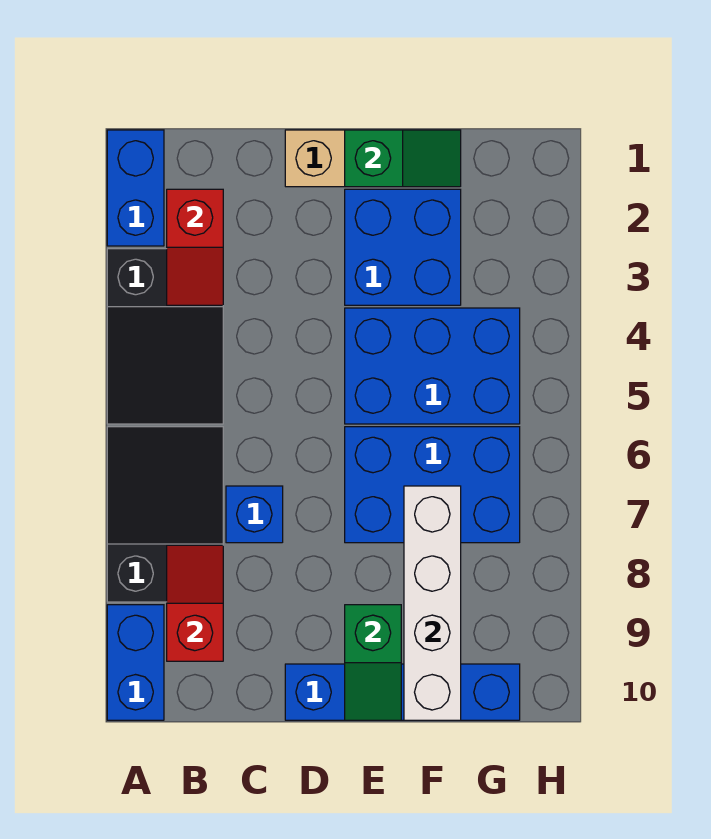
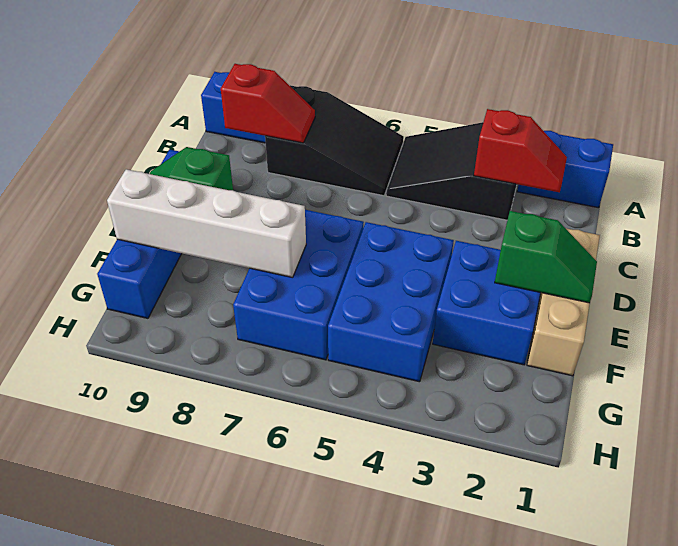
red slope B2:B3 level 2 top 2 -> red slope B2:B3 level 2 top 3
blue brick C7 level 1 -> none
green slope E1:F1 level 2 top E -> green slope E1:E2 level 2 top 2

